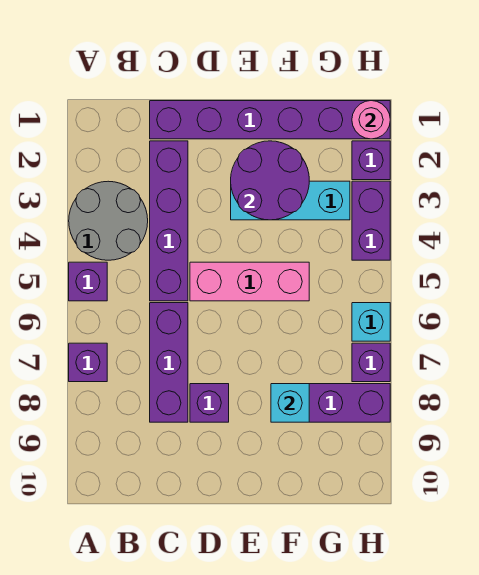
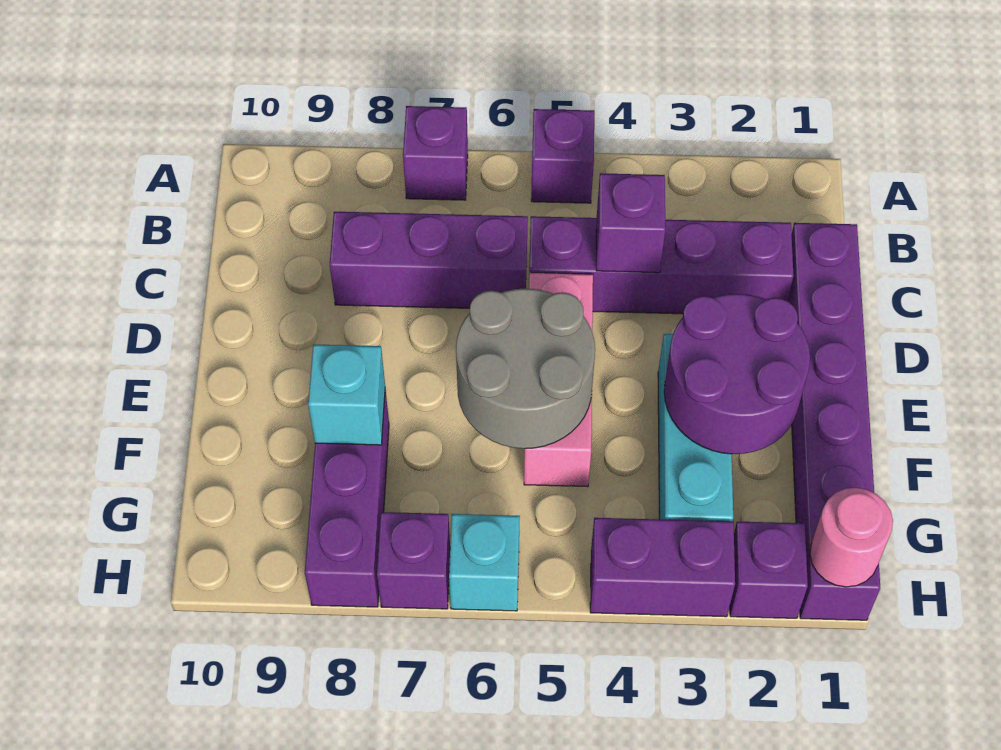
grey round brick A3:B4 level 1 -> grey round brick E5:F6 level 2
purple brick D8 level 1 -> purple brick C4 level 2

